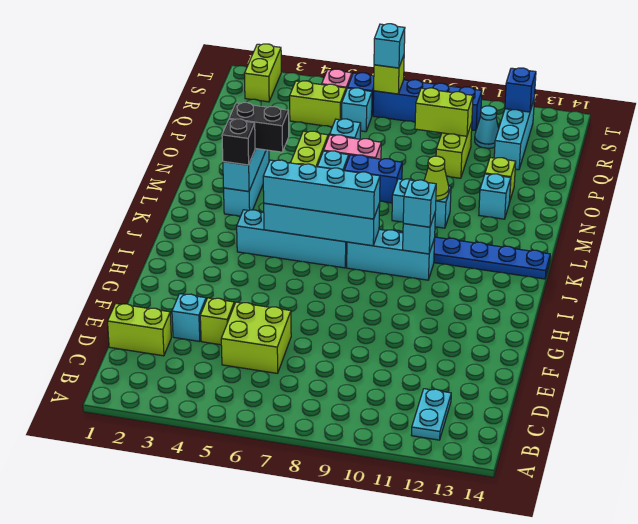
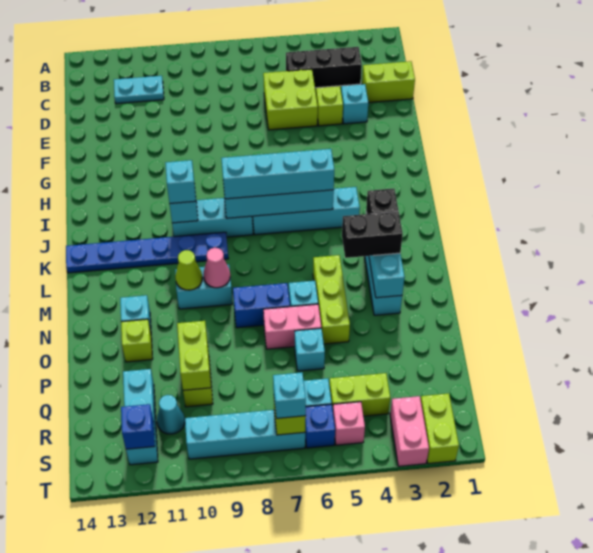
cyan plate B12:C12 level 1 -> cyan plate C11:C12 level 1
none -> black brick C3:C5 level 1
none -> pink cone M9 level 2
lime brick Q9:Q10 level 2 -> lime brick P10:Q10 level 2
none -> pink brick S3:T3 level 1
blue brick S7:S10 level 1 -> cyan brick S7:S10 level 1

